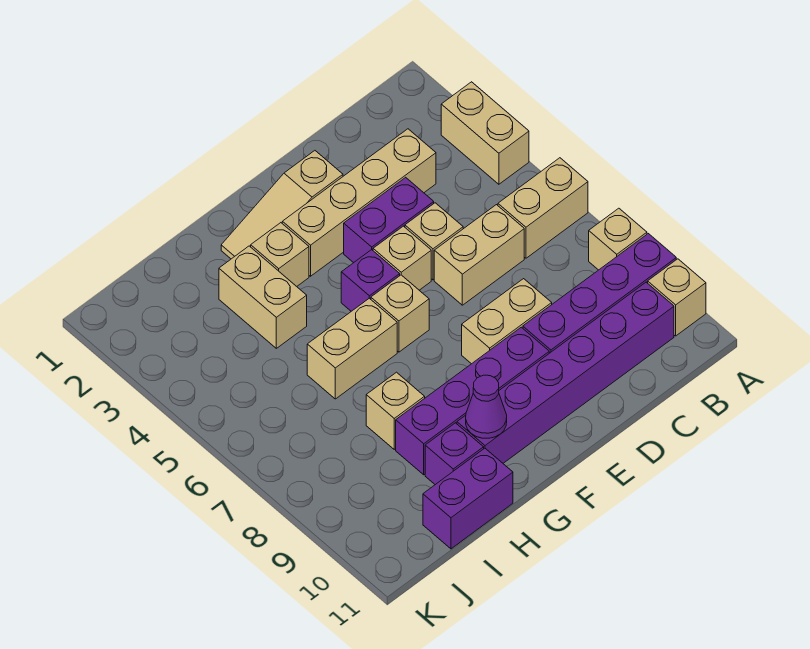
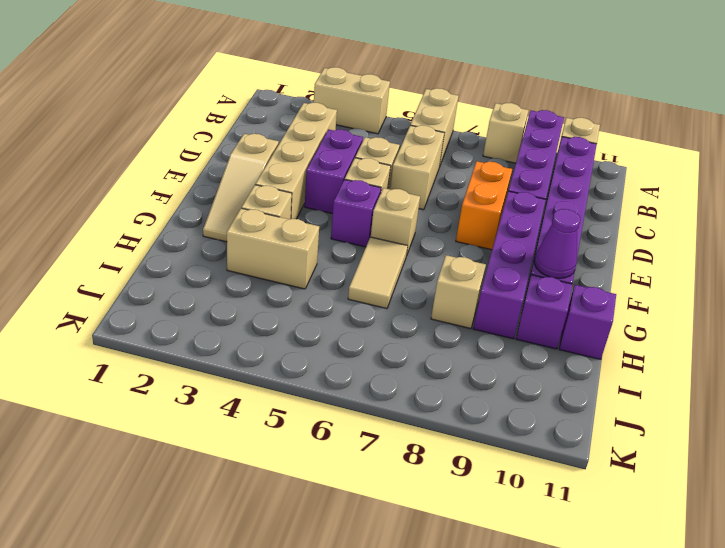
tan brick D8:E8 level 1 -> orange brick D8:E8 level 1
tan brick G6:H6 level 1 -> tan tile G6:H6 level 1
purple brick H11:I11 level 1 -> purple brick H11 level 1

